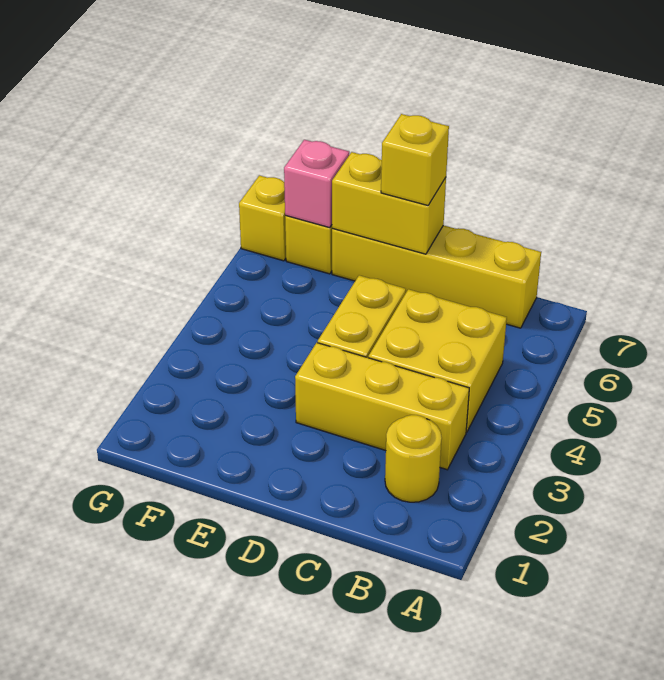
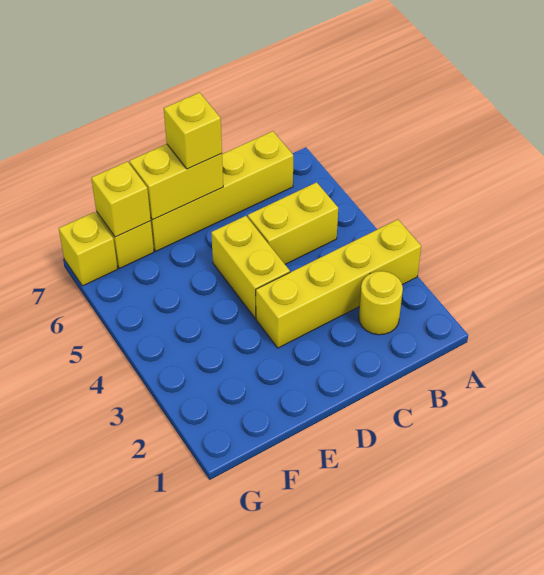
yellow brick B3:D3 level 1 -> yellow brick A3:D3 level 1
yellow brick B4:C5 level 1 -> yellow brick B5:C5 level 1
pink brick F7 level 2 -> yellow brick F7 level 2

